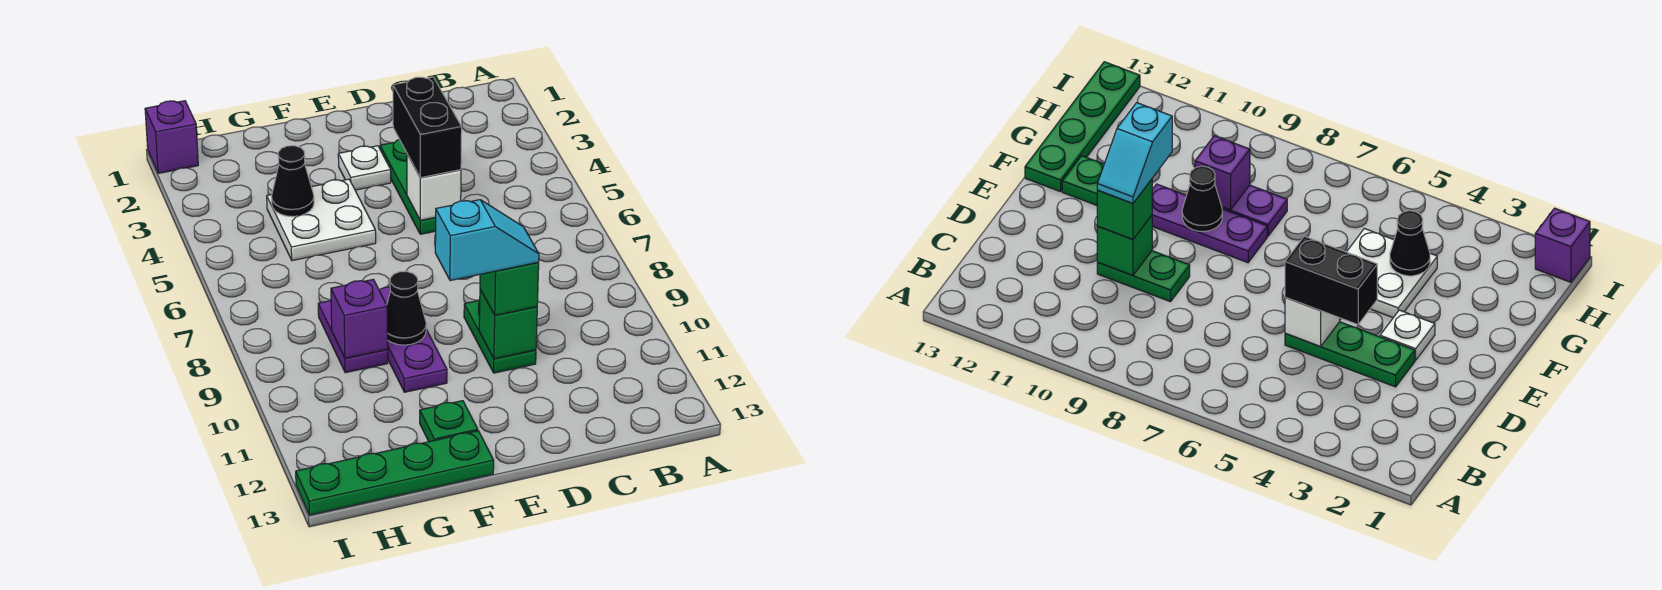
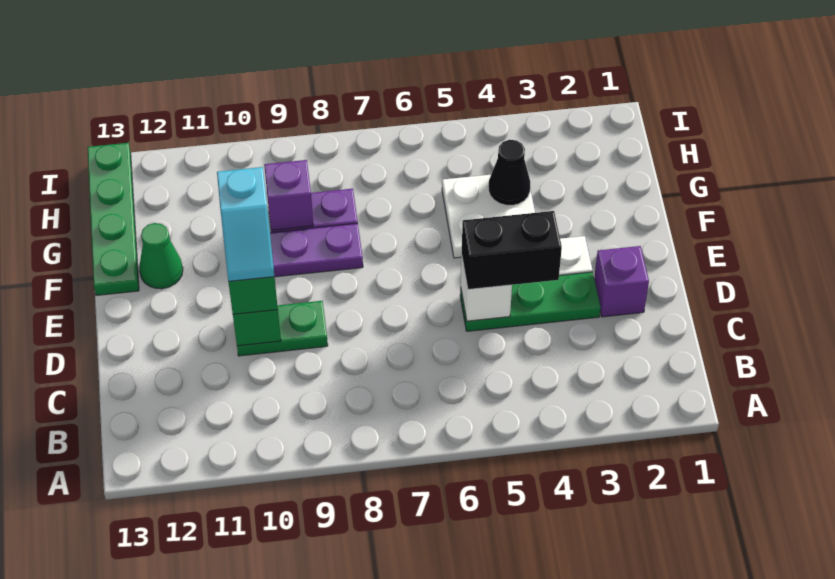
black cone F9 level 2 -> none
green plate F12 level 1 -> green cone F12 level 1
purple brick I1 level 1 -> purple brick D2 level 1

